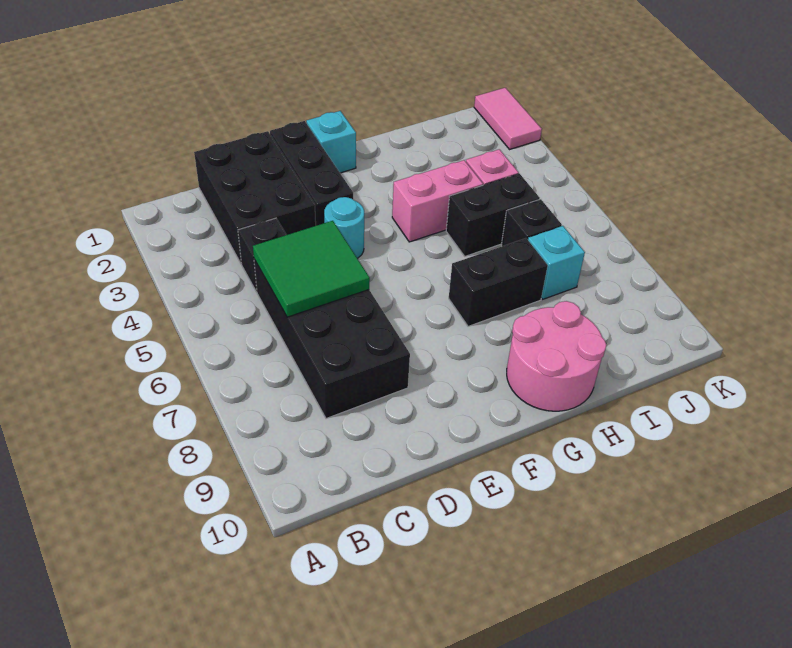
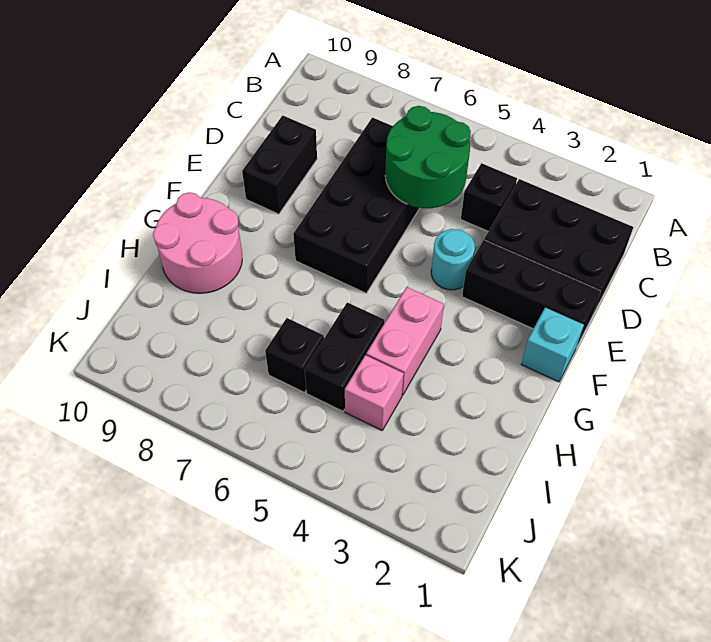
black brick C5:D8 level 1 -> black brick C6:F7 level 1
green tile C5:D6 level 2 -> green round brick C5:D6 level 2
black brick G7:H7 level 1 -> black brick D9:E9 level 1
cyan brick I7 level 1 -> none
pink tile K1:K2 level 1 -> none

